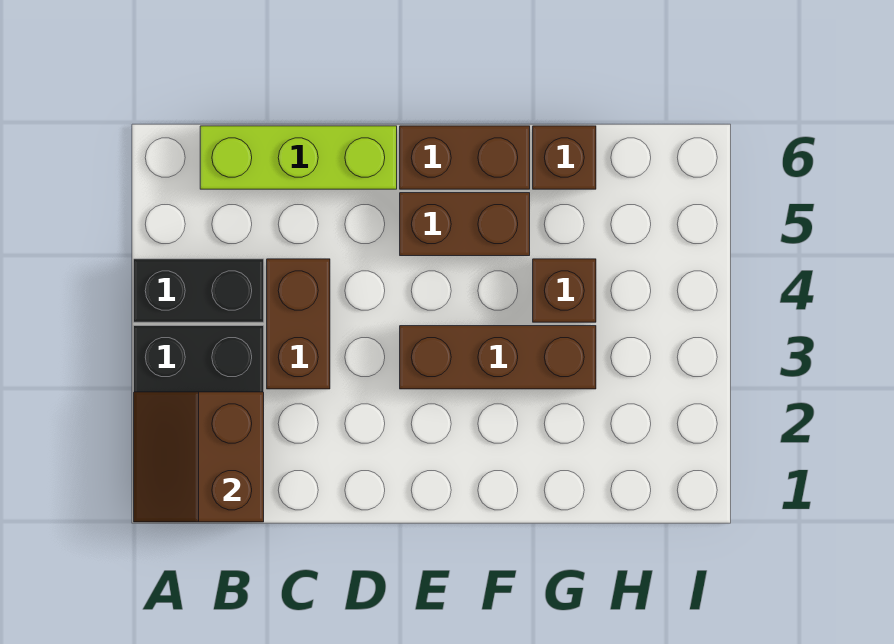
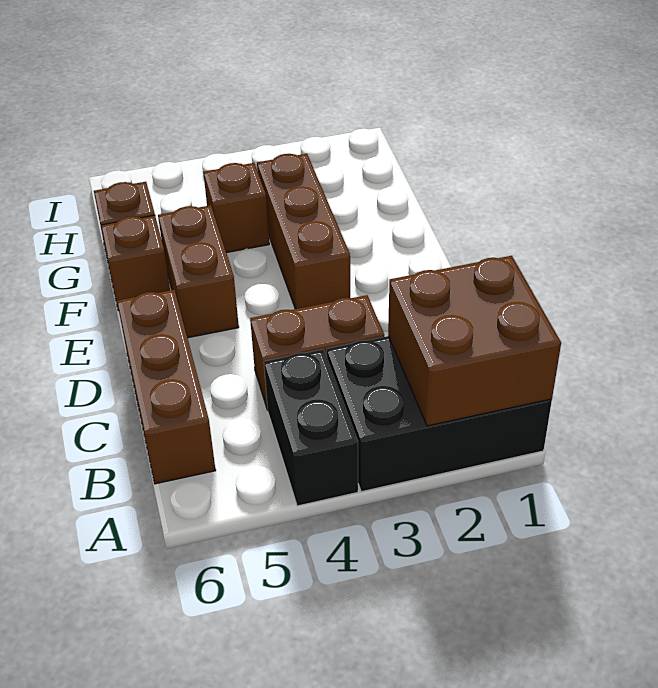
brown slope A1:B2 level 2 top B -> brown brick A1:B2 level 2
lime brick B6:D6 level 1 -> brown brick B6:D6 level 1
brown brick E6:F6 level 1 -> brown brick F6 level 1

